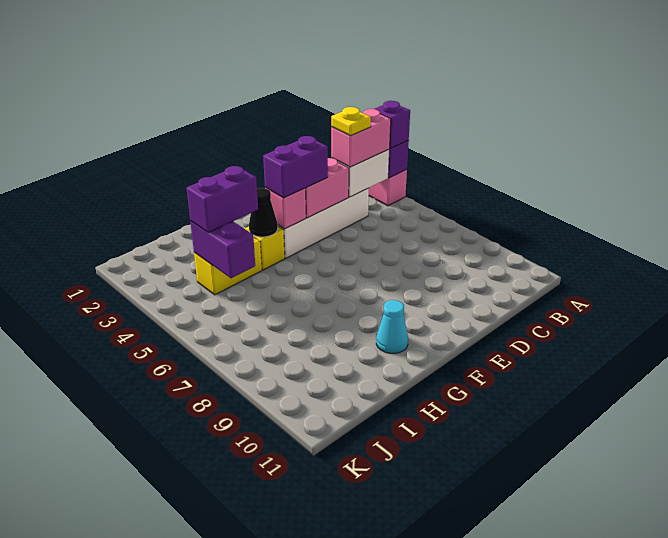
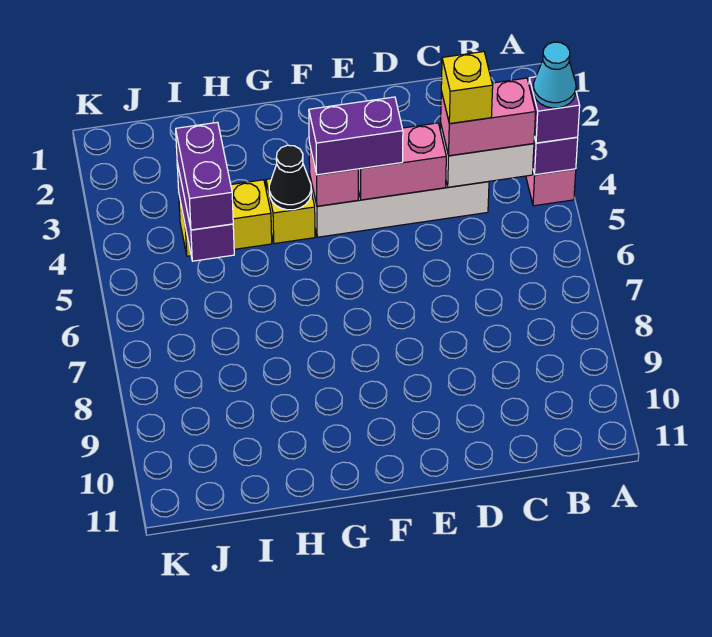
yellow plate C4 level 4 -> yellow brick C4 level 4
cyan cone G10 level 1 -> cyan cone A4 level 4
purple brick H4:I4 level 3 -> purple brick I4:I5 level 3

